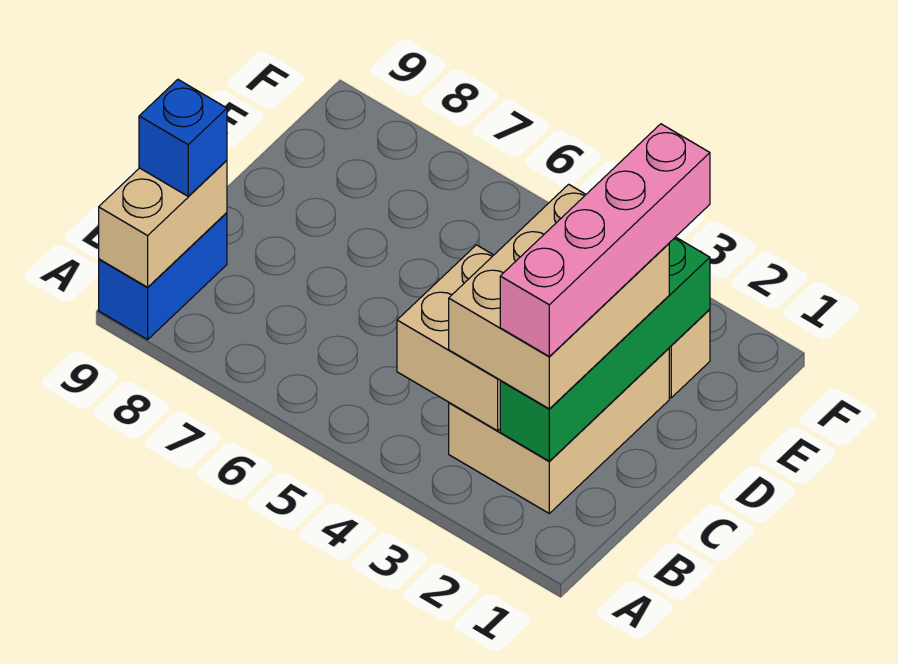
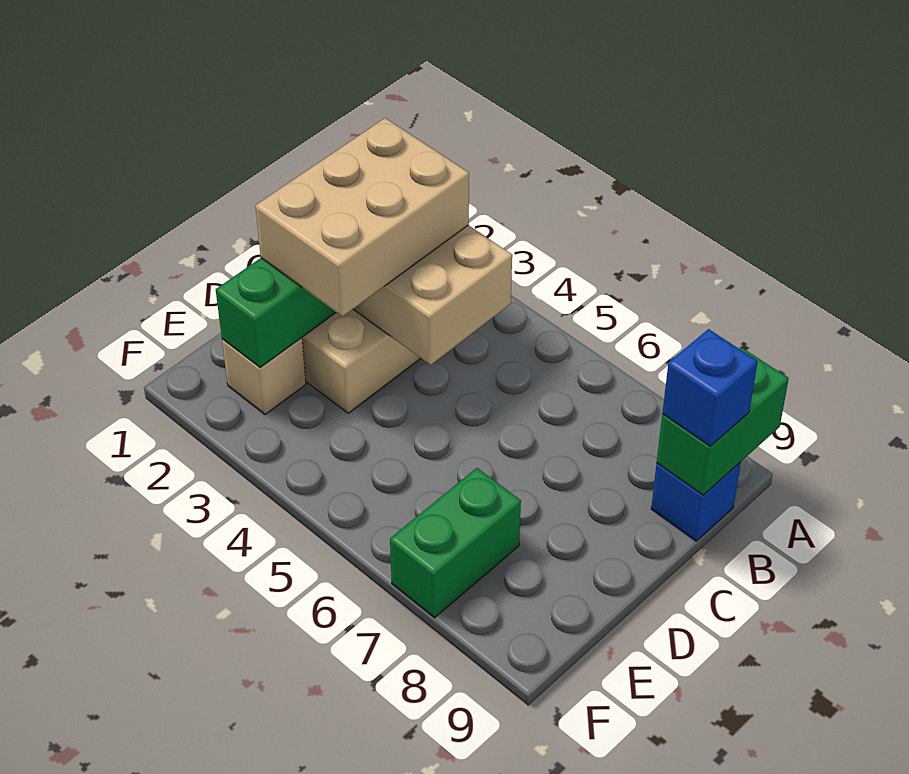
blue brick A9:B9 level 1 -> blue brick B9 level 1
tan brick A9:B9 level 2 -> green brick A9:B9 level 2
pink brick B2:E2 level 4 -> none
none -> green brick E7:F7 level 1

